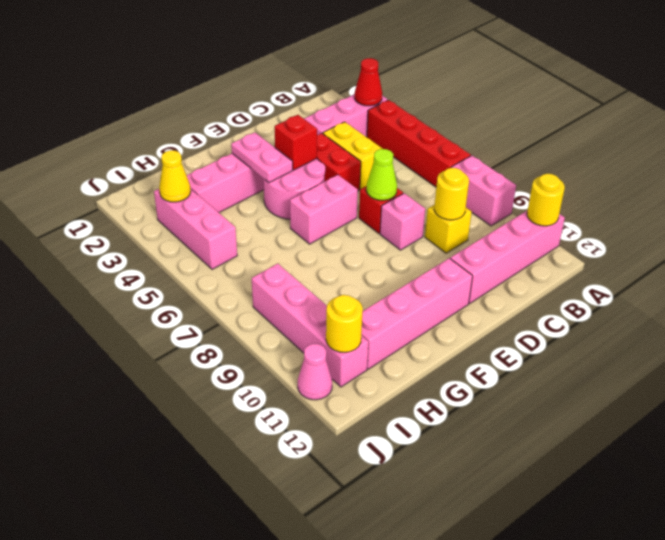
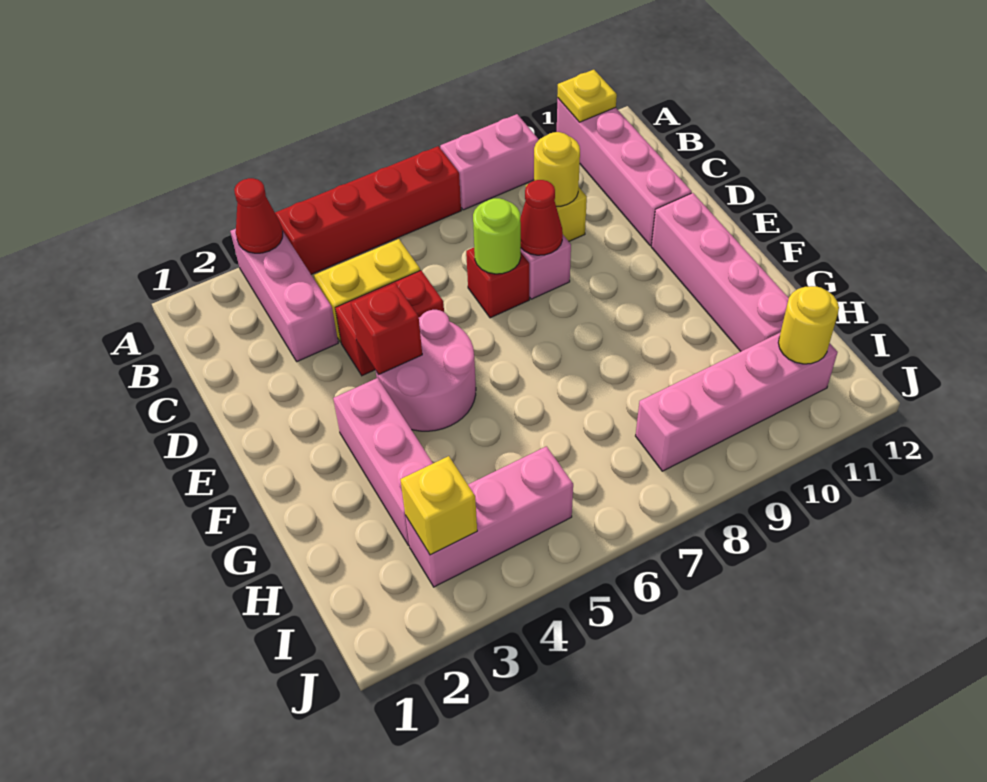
yellow round brick A11 level 2 -> yellow plate A11 level 2
lime cone D7 level 2 -> lime round brick D7 level 2
none -> red cone D8 level 2
pink brick E6:F6 level 1 -> none
pink plate F3:F4 level 2 -> none
yellow cone I3 level 2 -> yellow brick I3 level 2
pink cone J11 level 1 -> none

